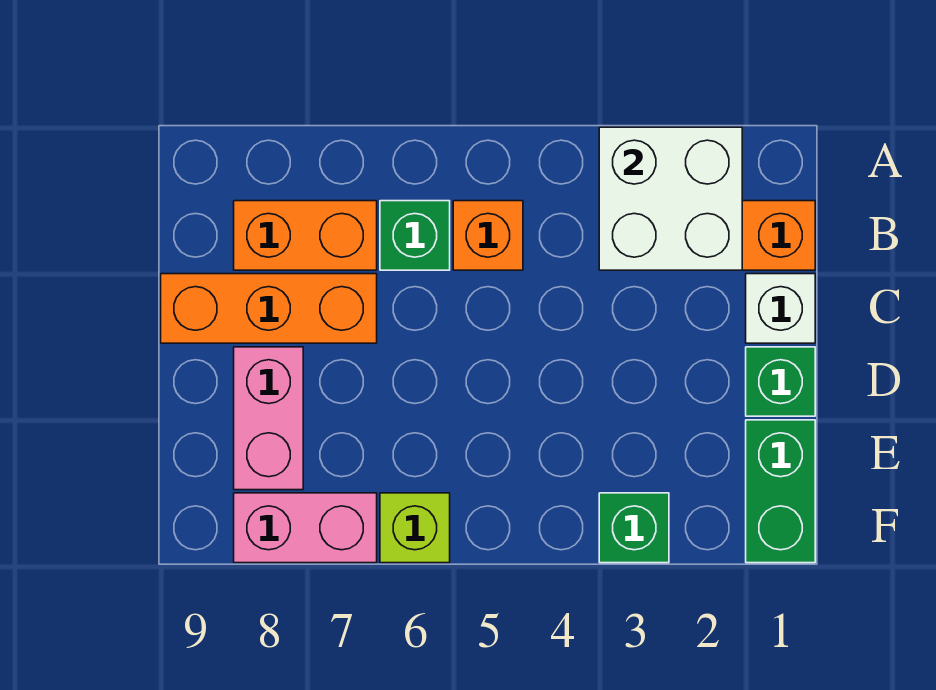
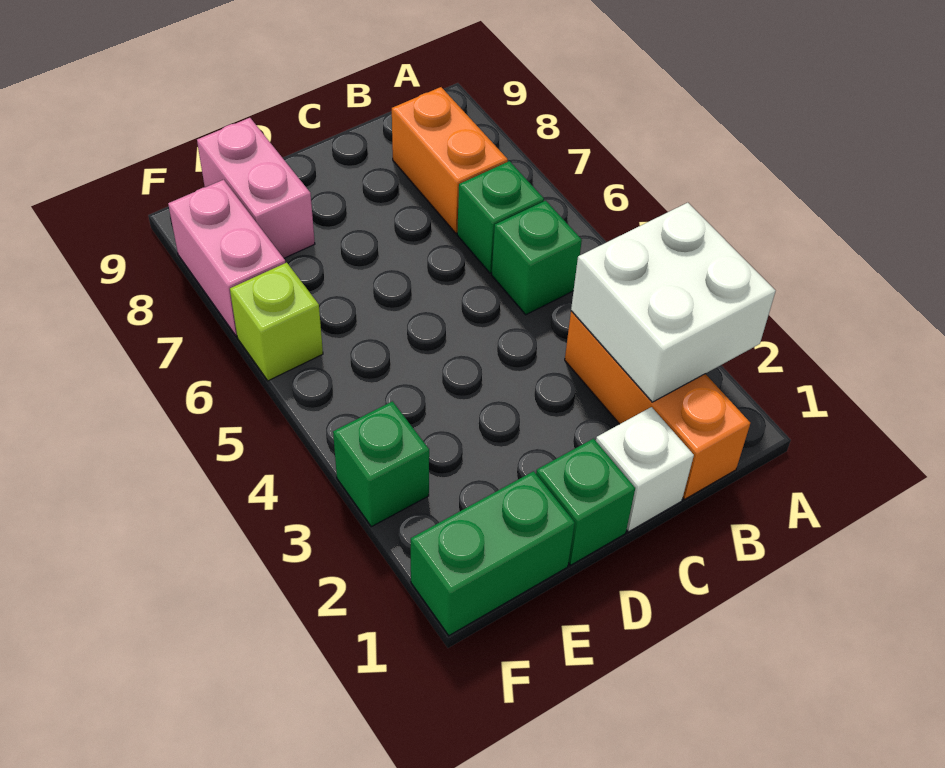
orange brick B5 level 1 -> green brick B5 level 1
orange brick C7:C9 level 1 -> none
pink brick D8:E8 level 1 -> pink brick E8:E9 level 1

